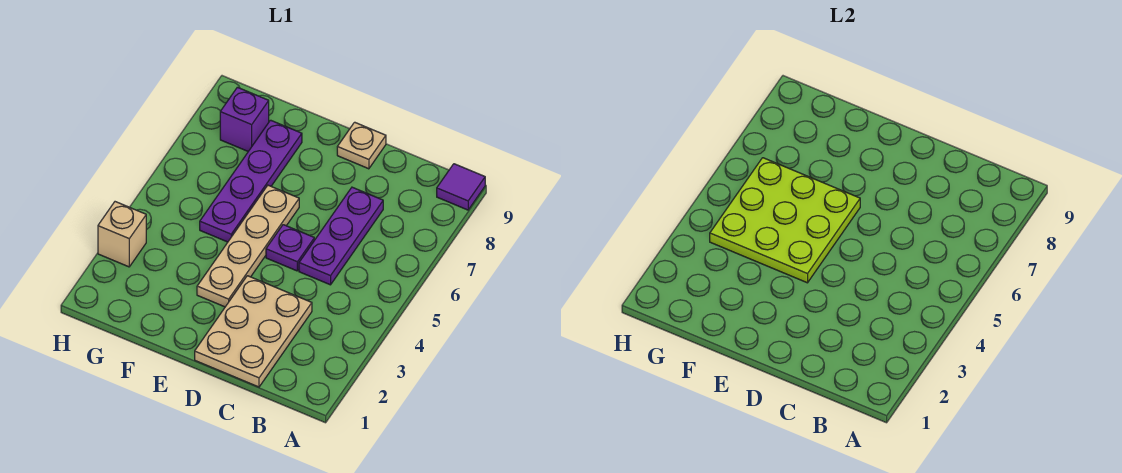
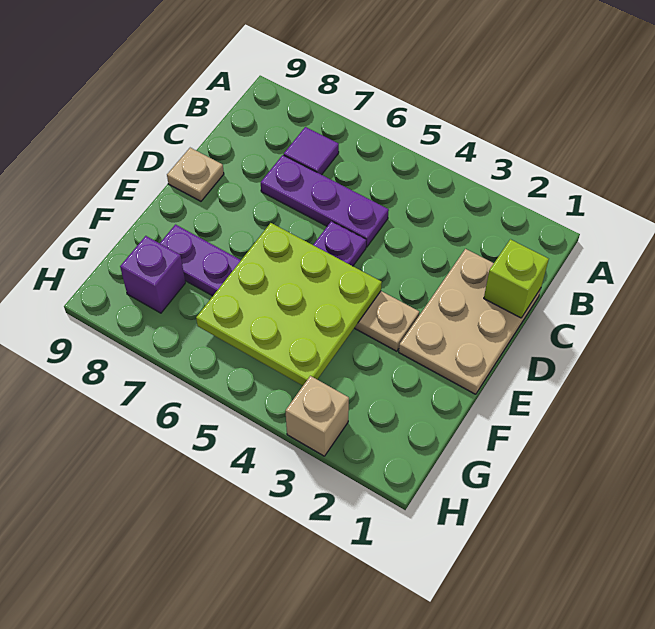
purple tile A9 level 1 -> purple tile B7 level 1
tan plate C1:D3 level 1 -> tan plate C1:E2 level 1
none -> lime brick C1 level 2

